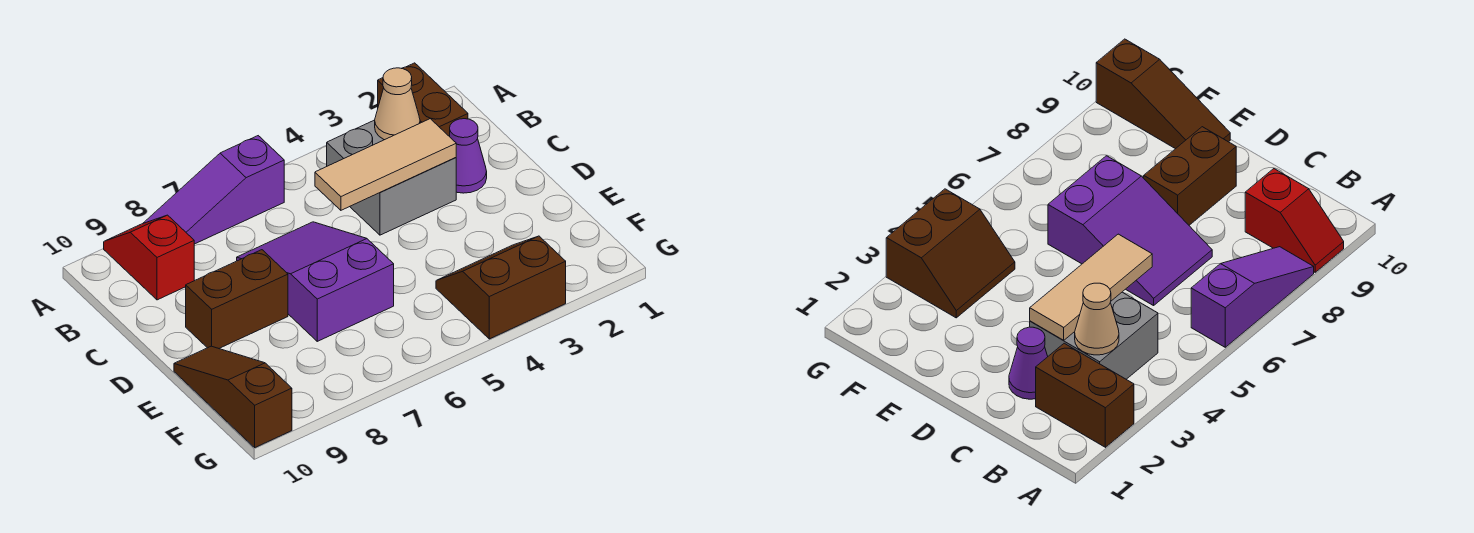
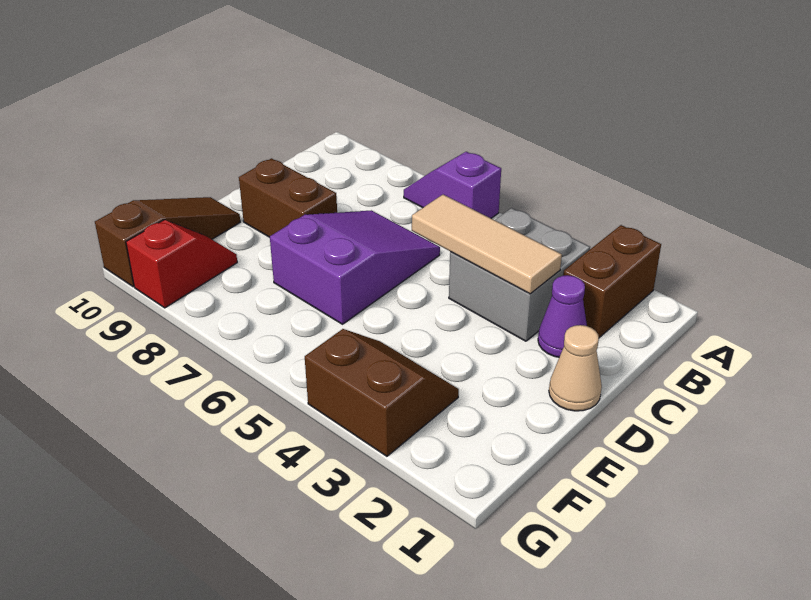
purple slope A6:A8 level 1 top 6 -> purple slope A6:A7 level 1 top 6
red slope A9:B9 level 1 top B -> red slope F9:G9 level 1 top G
tan cone B3 level 2 -> tan cone D1 level 1

